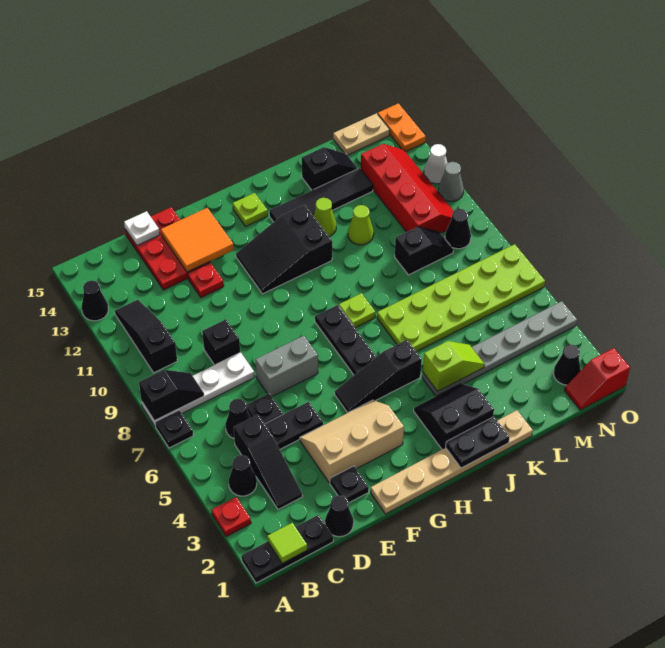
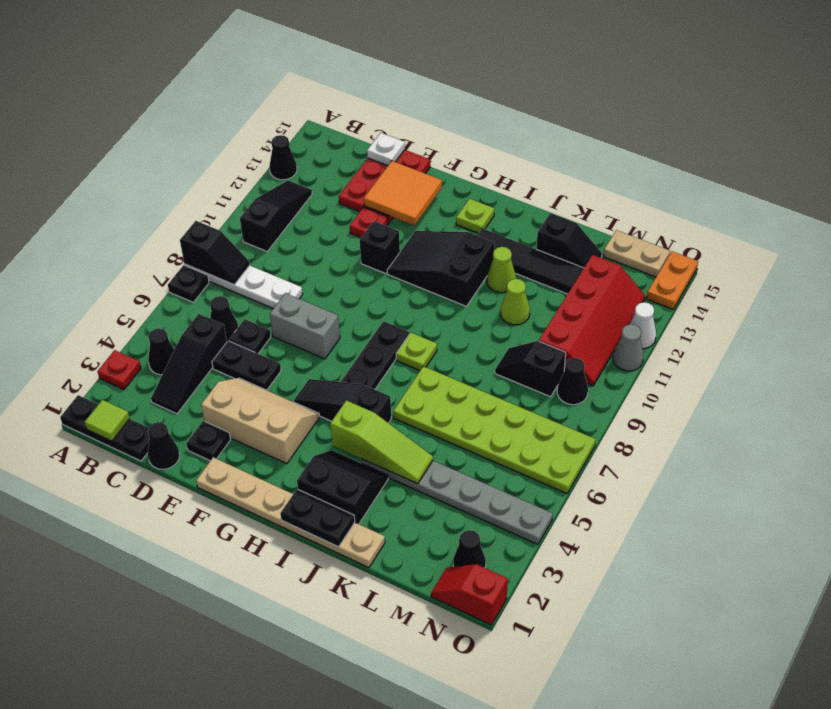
black brick D9 level 1 -> black brick F11 level 1
lime slope J4:K4 level 2 top J -> lime slope I4:K4 level 2 top I
black slope L9:M9 level 1 top L -> black slope L9:M9 level 1 top M

